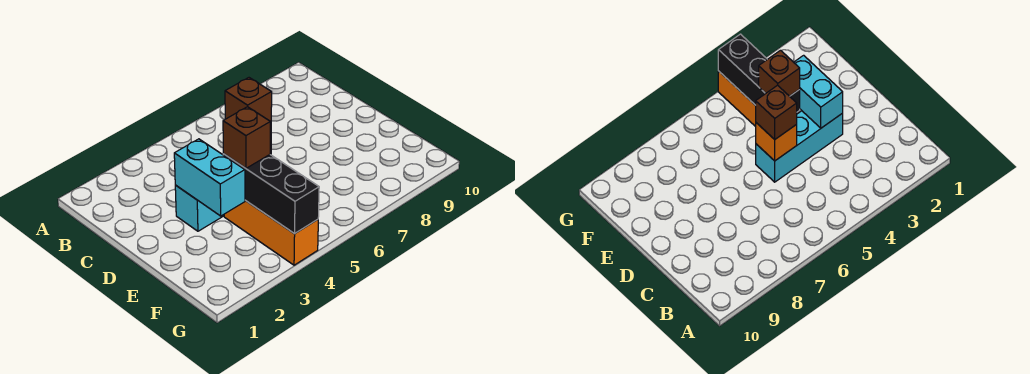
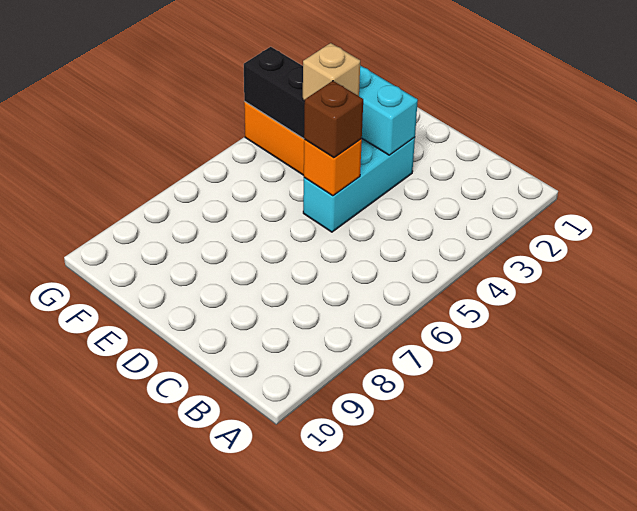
brown brick E4 level 3 -> tan brick E4 level 3

